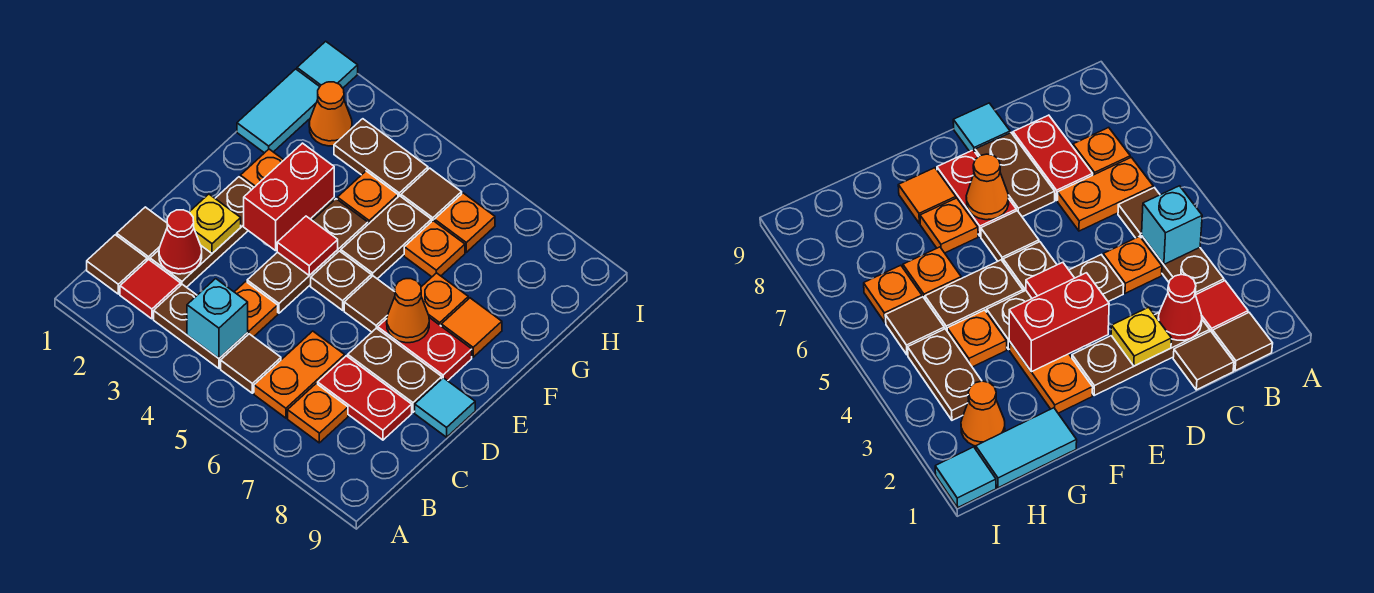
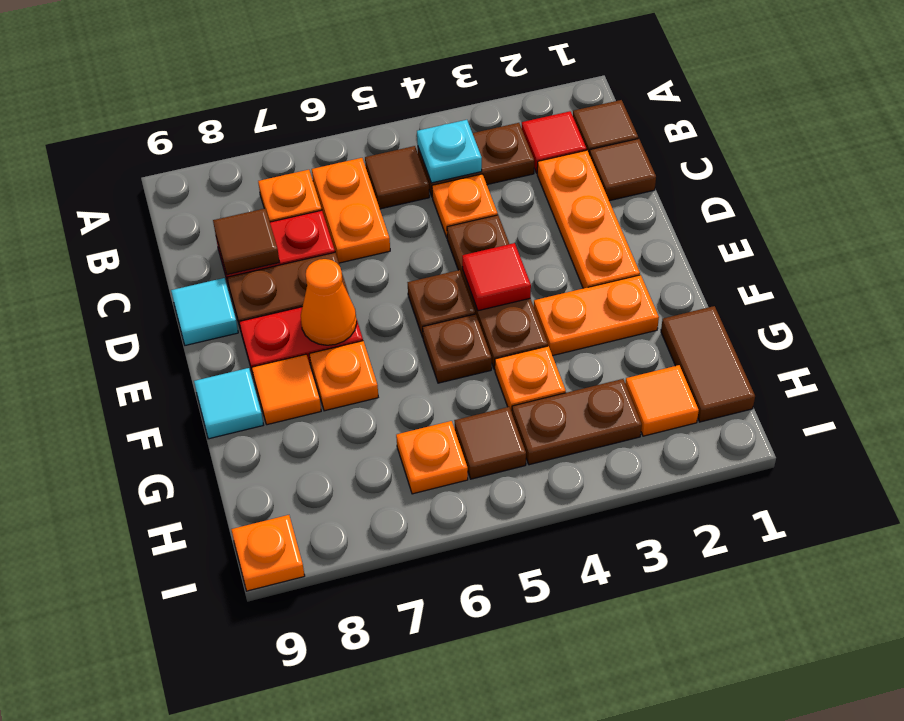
cyan brick B4 level 2 -> cyan plate B4 level 2
brown plate C2:E2 level 1 -> orange plate C2:E2 level 1
red cone C2 level 2 -> none
yellow plate D2 level 2 -> none
red brick E3:F3 level 2 -> none
brown tile E6 level 1 -> brown tile C8 level 2
brown plate F5:G5 level 1 -> brown plate F5 level 1
cyan tile G1:H1 level 1 -> brown tile G1:H1 level 1
orange plate G6 level 1 -> orange plate I9 level 1
orange cone H2 level 1 -> orange tile H2 level 1
cyan tile I1 level 1 -> cyan tile F9 level 1

